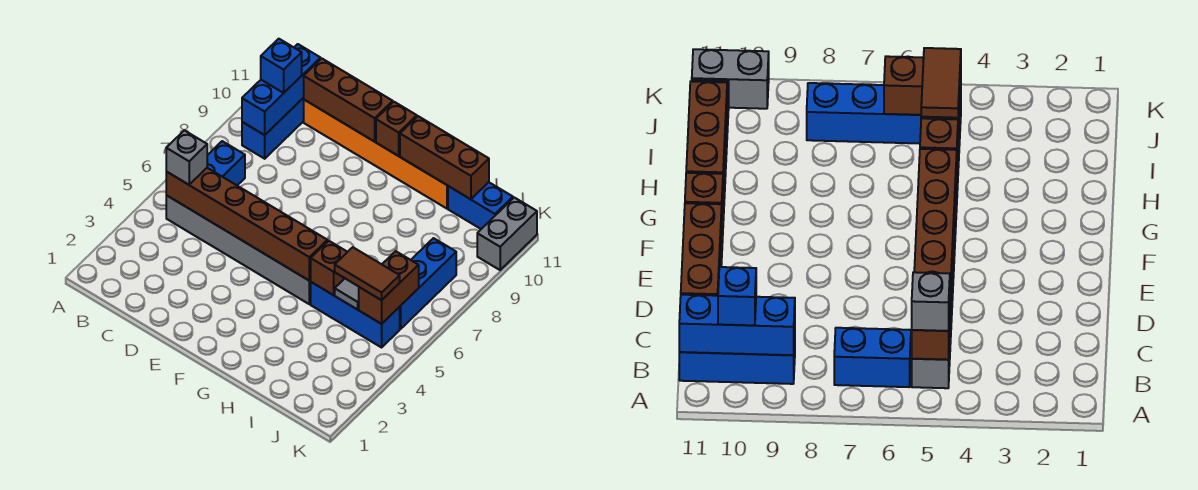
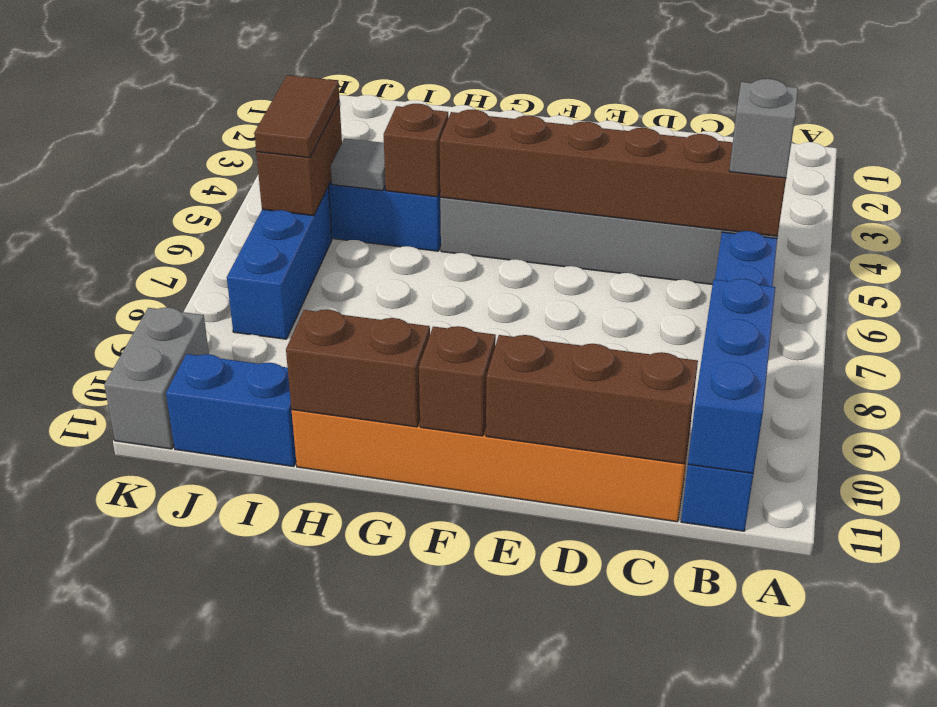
blue brick B10 level 3 -> none
brown brick G11:I11 level 2 -> brown brick G11:H11 level 2
brown tile I5:J5 level 3 -> brown tile J5:J6 level 3

